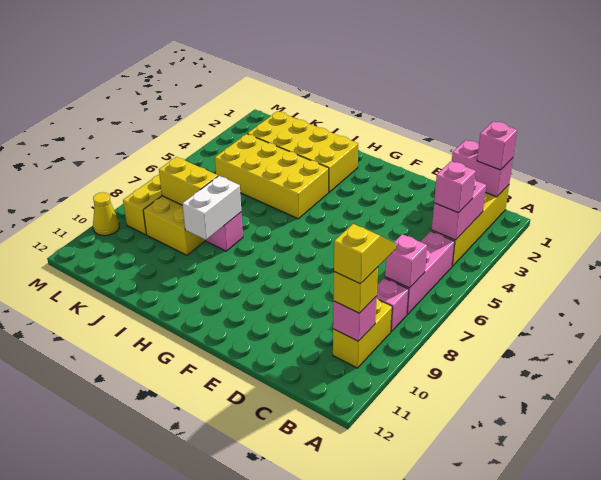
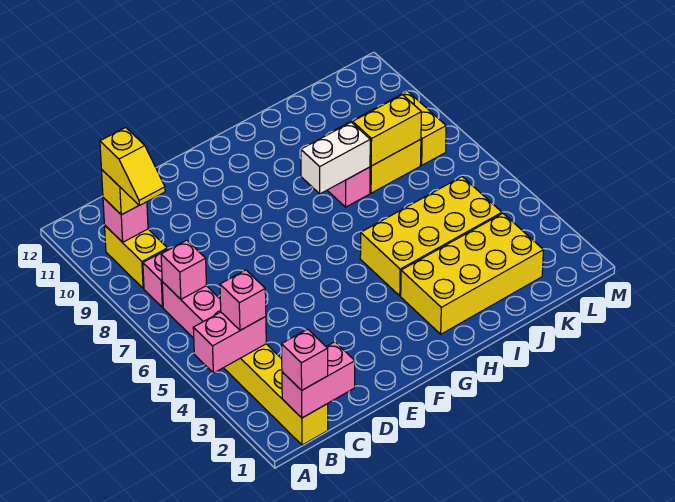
pink brick B3:B4 level 2 -> pink brick A4:B4 level 2
white brick I8:I9 level 2 -> white brick H8:I8 level 2
yellow cone M10 level 1 -> none

